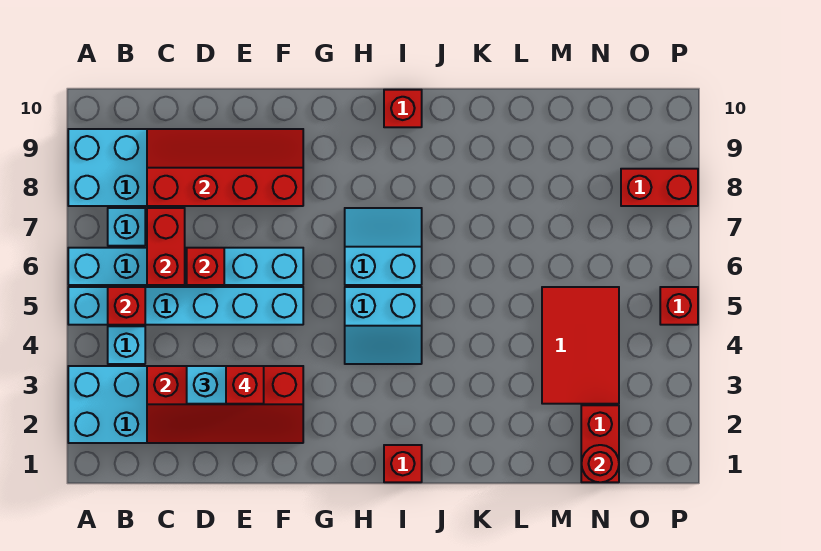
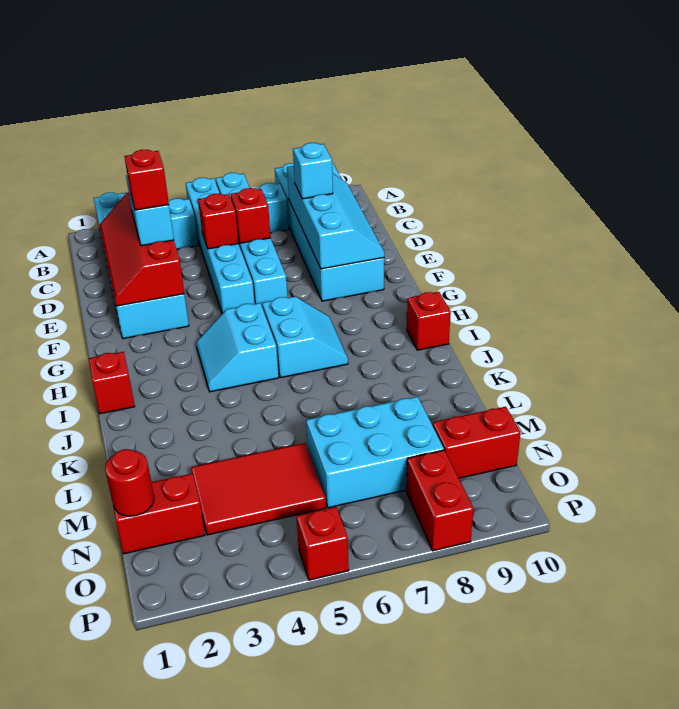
red brick B5 level 2 -> red brick D5 level 2
red brick C6:C7 level 2 -> red brick N9:N10 level 1
red slope C8:F9 level 2 top 8 -> cyan slope C8:F9 level 2 top 8
none -> cyan brick D8 level 3
none -> cyan brick M6:N8 level 1

